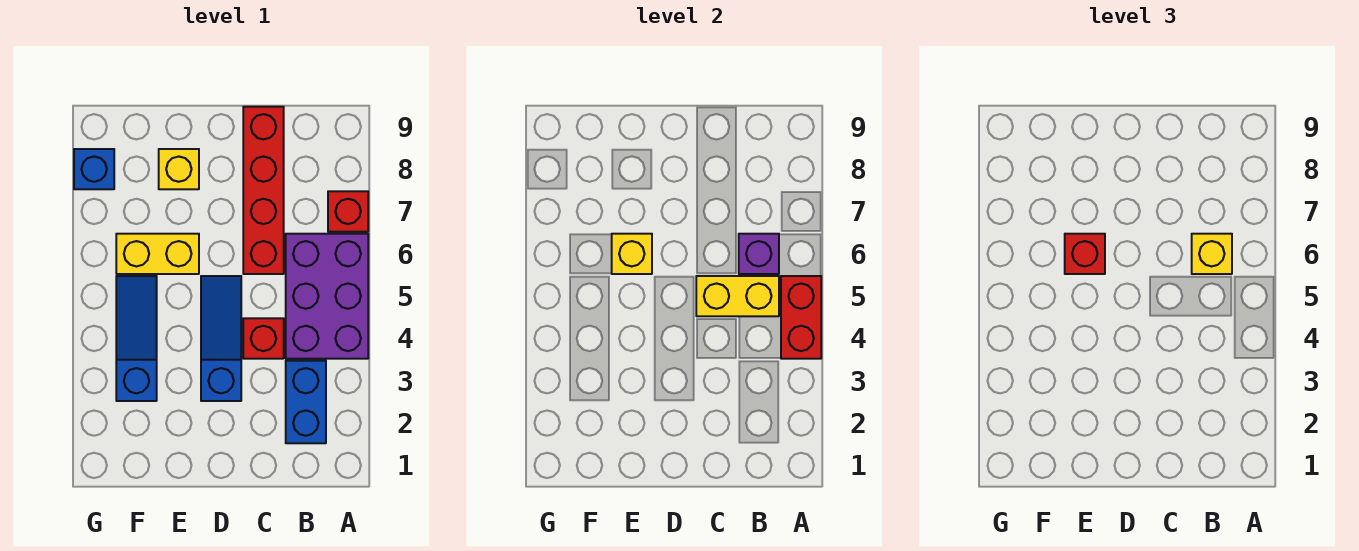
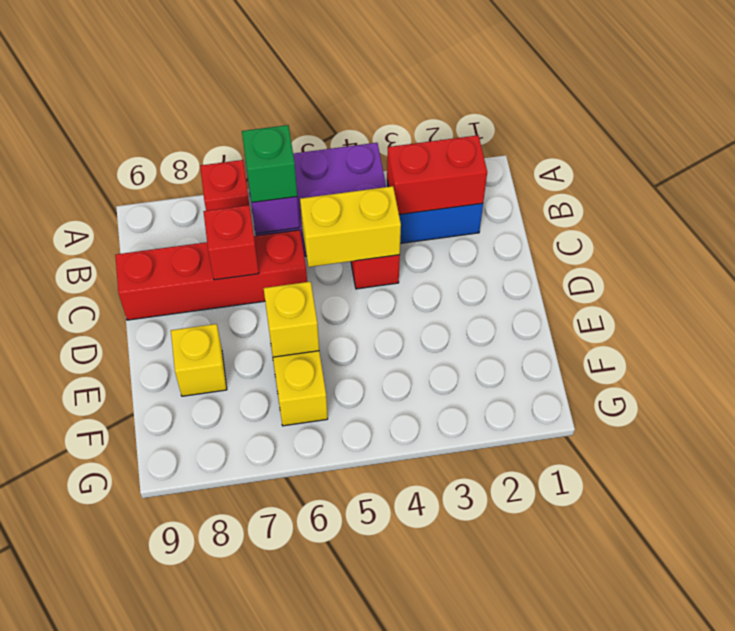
red brick A4:A5 level 2 -> red brick B2:B3 level 2
yellow brick B5:C5 level 2 -> yellow brick C4:C5 level 2
yellow brick B6 level 3 -> green brick B6 level 3
blue slope D3:D5 level 1 top 3 -> none
red brick E6 level 3 -> red brick C7 level 2
blue slope F3:F5 level 1 top 3 -> none
blue brick G8 level 1 -> none

